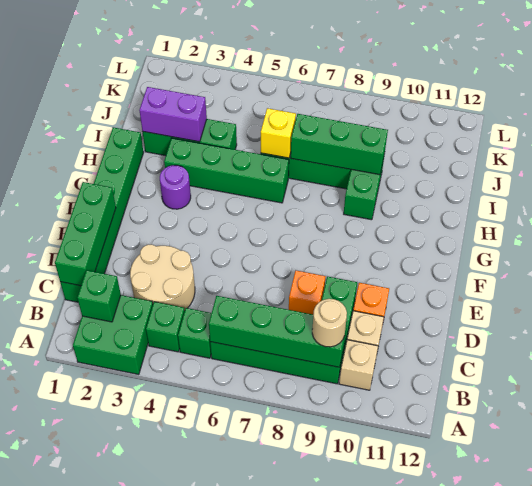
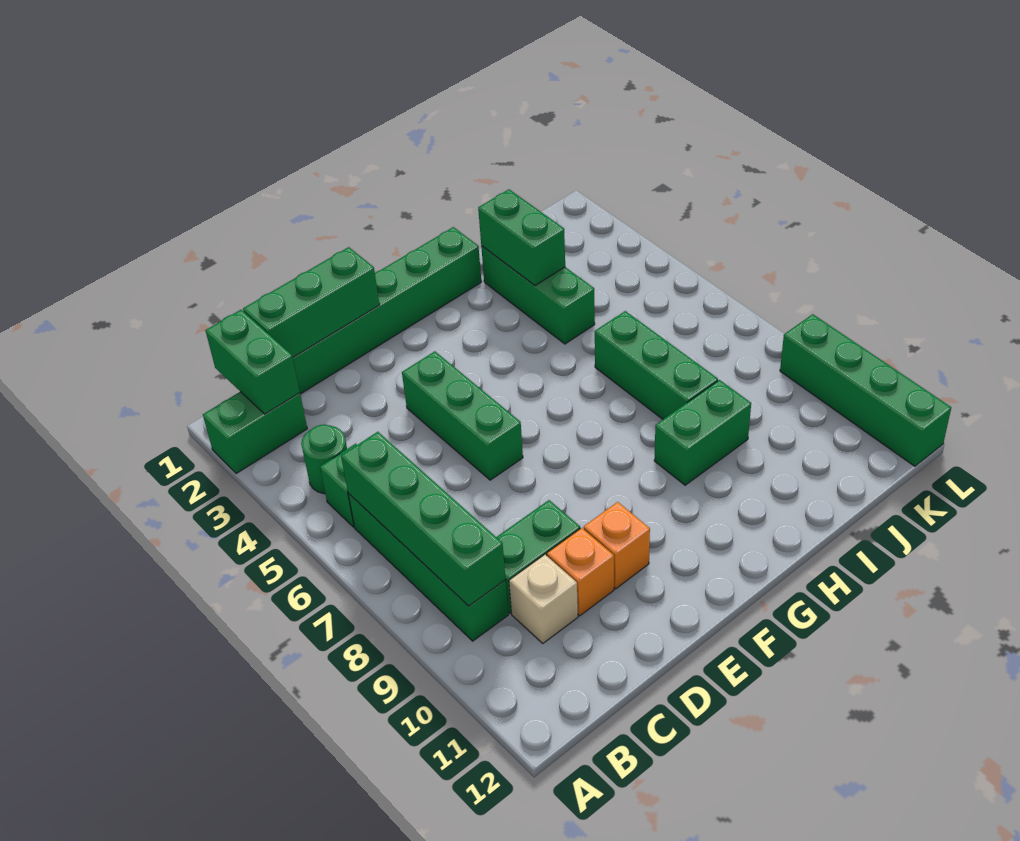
green brick A2:B3 level 1 -> green brick A2:B2 level 1
green brick B2 level 2 -> green brick B1:B2 level 2
green brick B4 level 1 -> green round brick B4 level 1
tan round brick B9 level 3 -> none
tan brick B10 level 1 -> none
tan round brick C3:D4 level 1 -> none
orange brick D8 level 1 -> orange brick E10 level 1
purple round brick G3 level 1 -> none
green brick H3:H6 level 1 -> green brick L9:L12 level 1
purple brick I2:I3 level 2 -> green brick I2:I3 level 2
yellow brick I6 level 2 -> none
green brick I7:I9 level 2 -> green brick E4:E6 level 1

